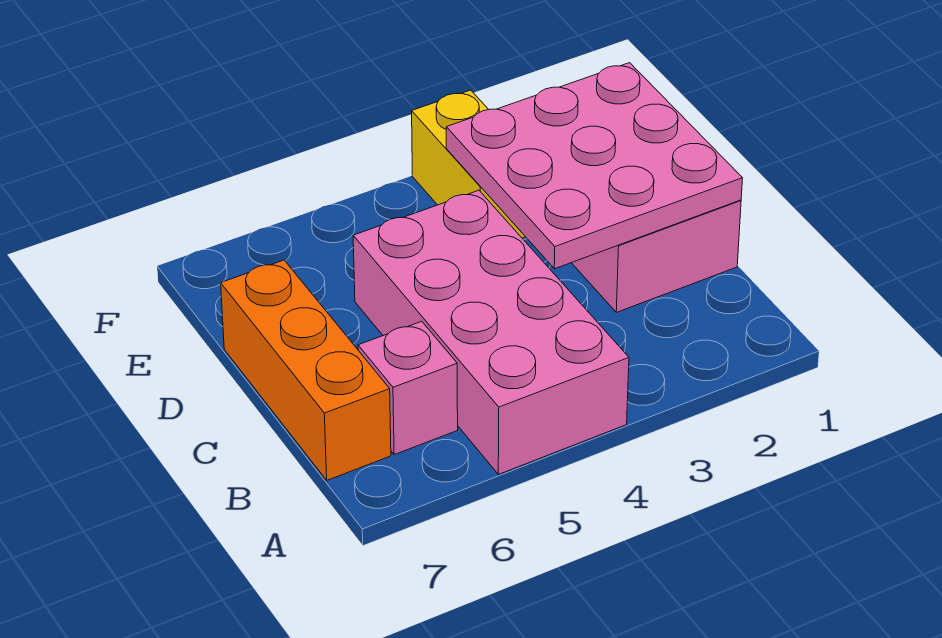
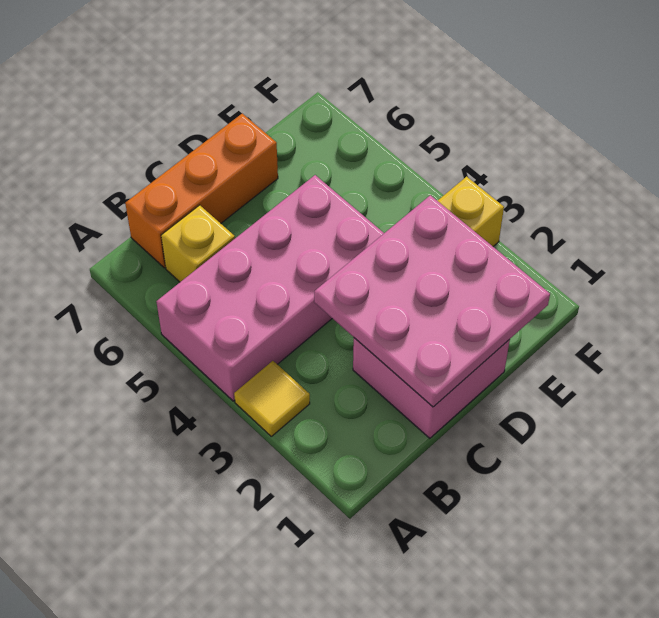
none -> yellow tile A3 level 1
pink brick B6 level 1 -> yellow brick B6 level 1

